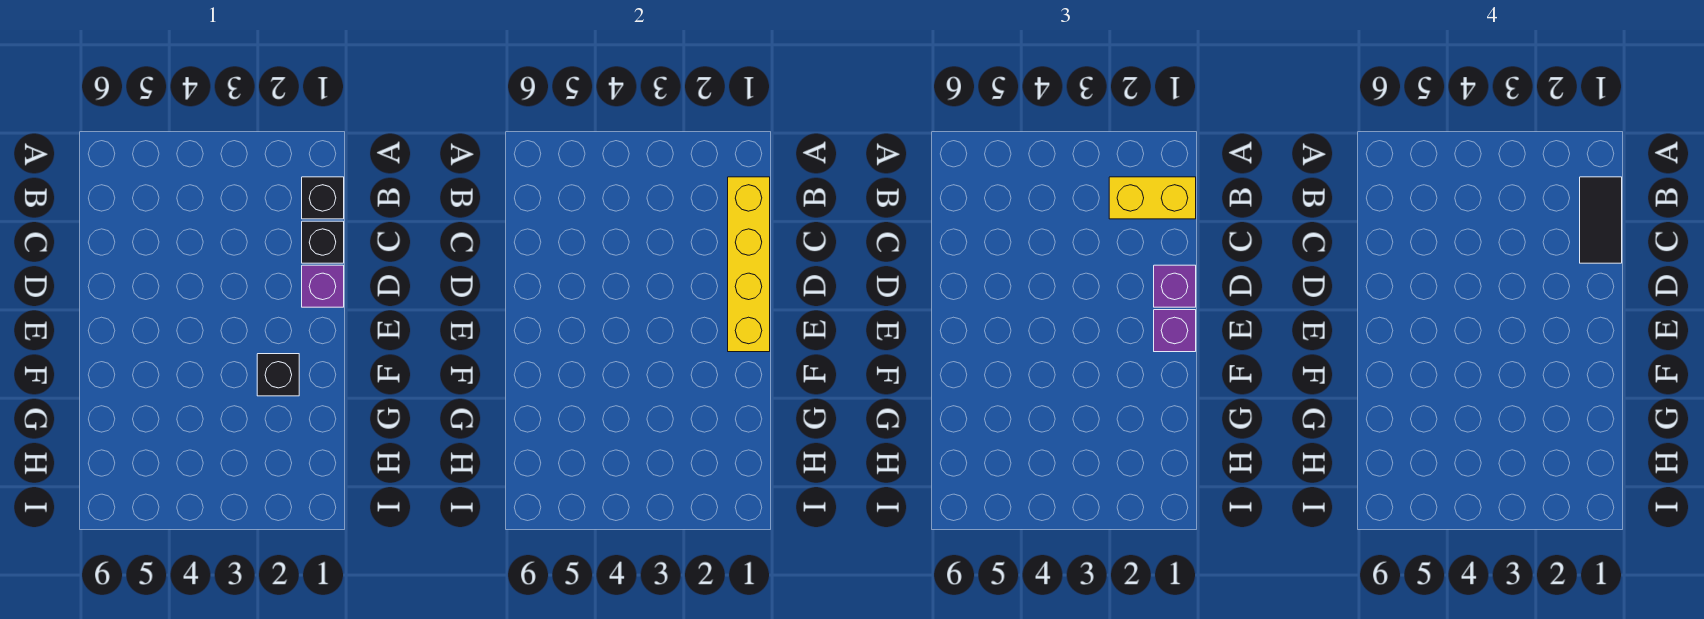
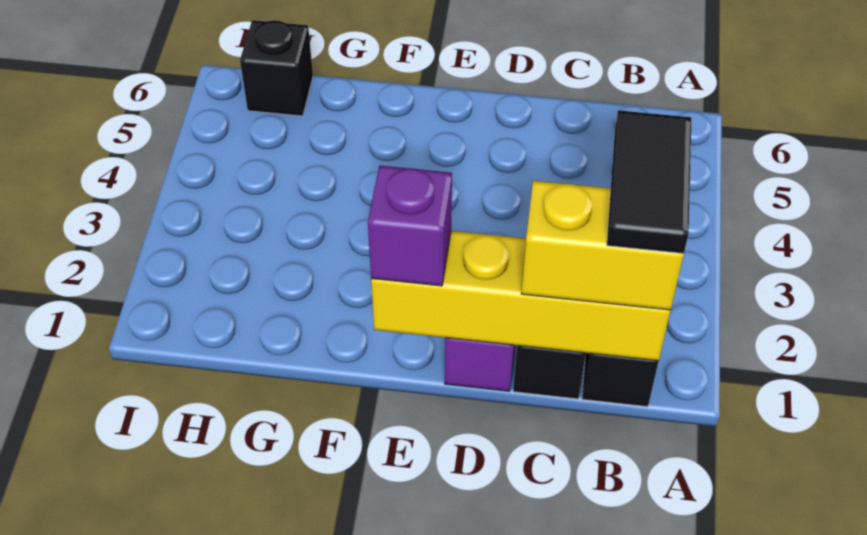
yellow brick B1:B2 level 3 -> yellow brick B1:C1 level 3
black tile B1:C1 level 4 -> black tile B1:B2 level 4
purple brick D1 level 3 -> none
black brick F2 level 1 -> black brick H6 level 1

